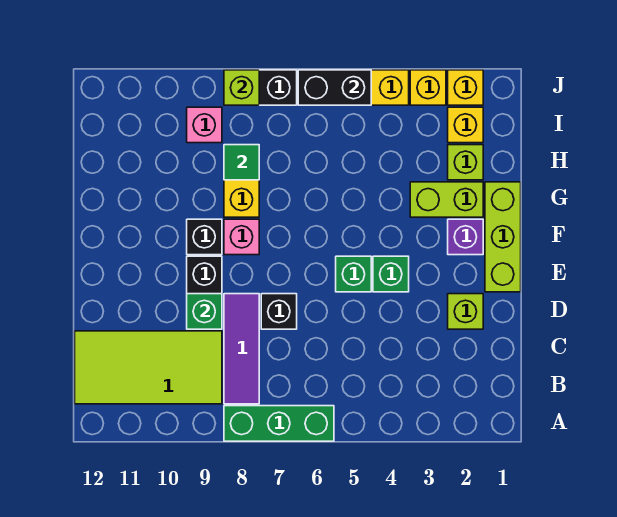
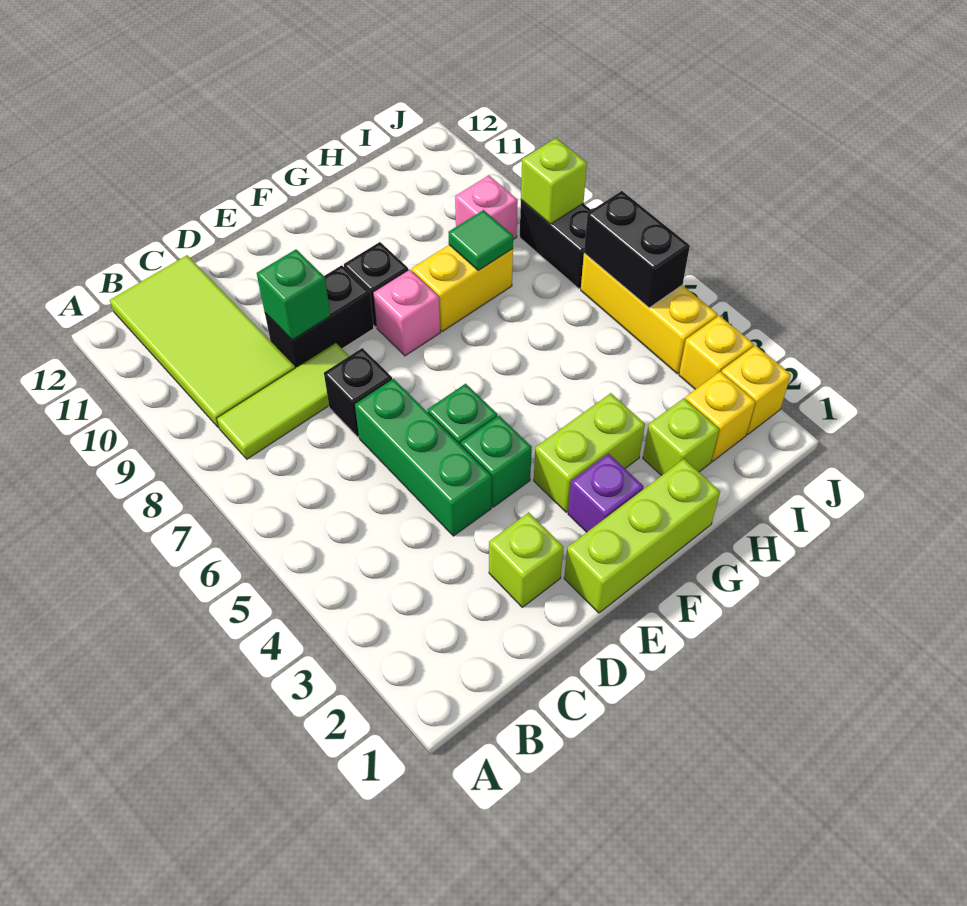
green brick A6:A8 level 1 -> green brick D4:D6 level 1
purple tile B8:D8 level 1 -> lime tile B8:D8 level 1
lime brick G2:G3 level 1 -> lime brick F3:G3 level 1

